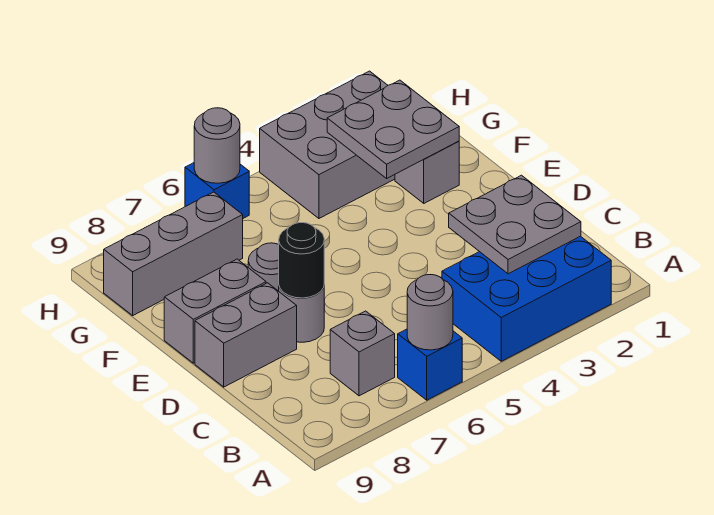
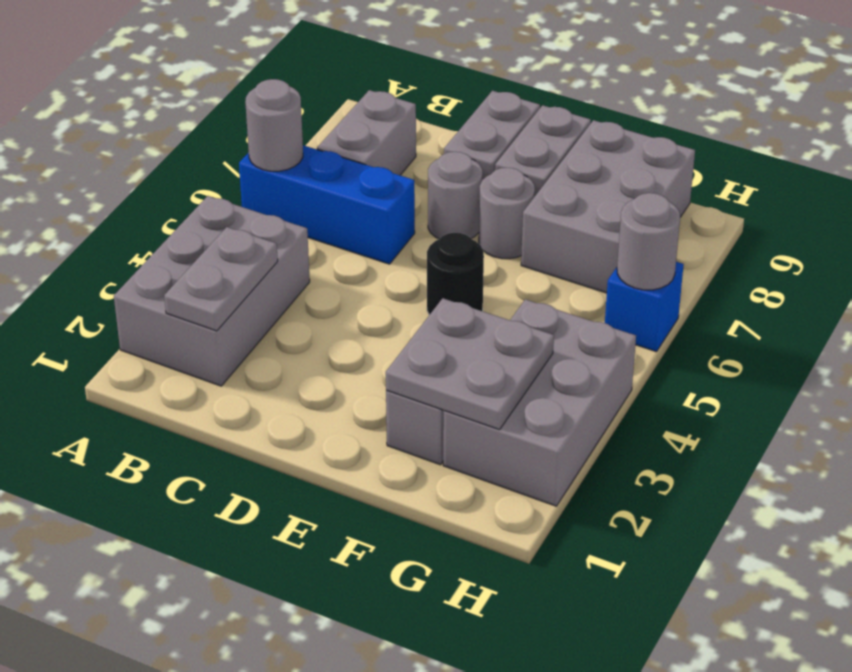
blue brick A2:B4 level 1 -> grey brick A2:B4 level 1
blue brick A6 level 1 -> blue brick A6:C6 level 1
grey plate B2:C3 level 2 -> grey plate B2:B3 level 2
grey brick B7 level 1 -> grey brick B7:B8 level 1
black round brick D7 level 2 -> black round brick E5 level 1
grey brick G7:G9 level 1 -> grey brick F7:G9 level 1

